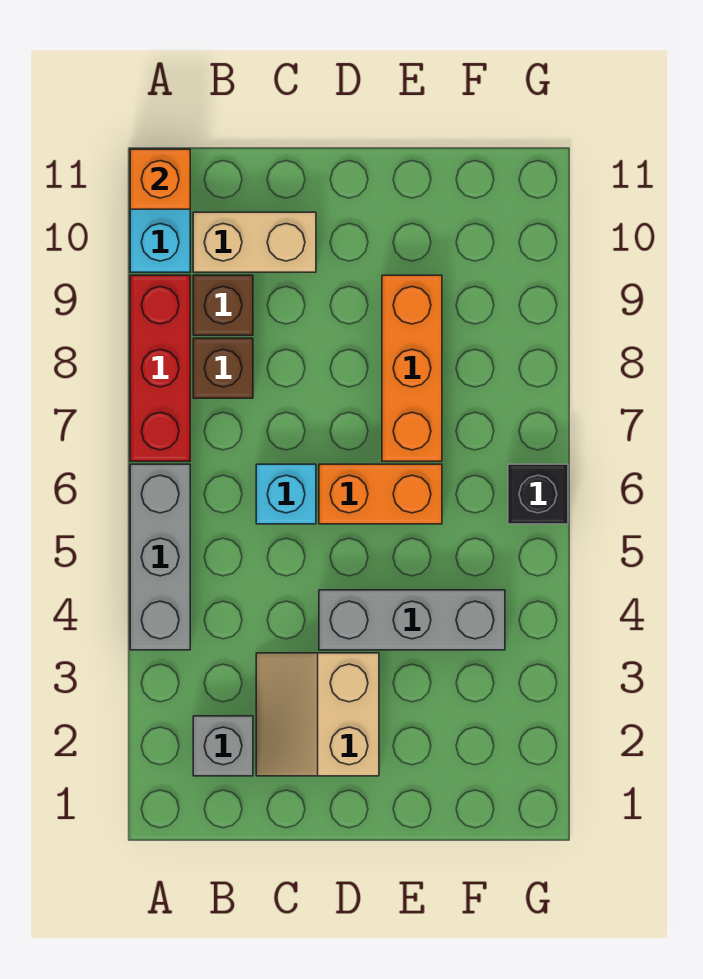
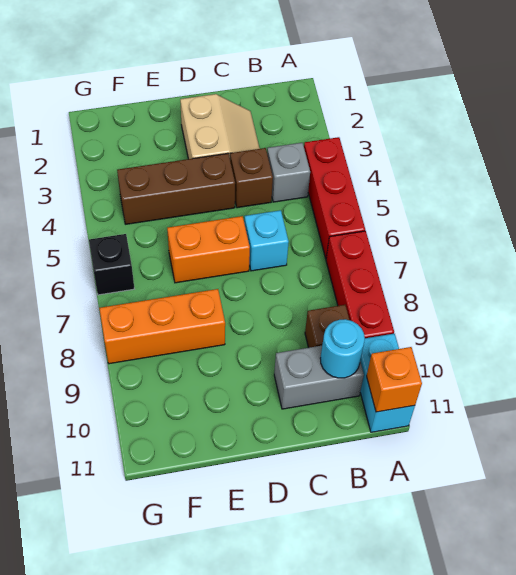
grey brick A4:A6 level 1 -> red brick A4:A6 level 1
grey brick B2 level 1 -> grey brick B4 level 1
brown brick B8 level 1 -> brown brick C4 level 1
tan brick B10:C10 level 1 -> grey brick B10:C10 level 1
none -> cyan round brick B10 level 2
grey brick D4:F4 level 1 -> brown brick D4:F4 level 1
orange brick E7:E9 level 1 -> orange brick E8:G8 level 1

